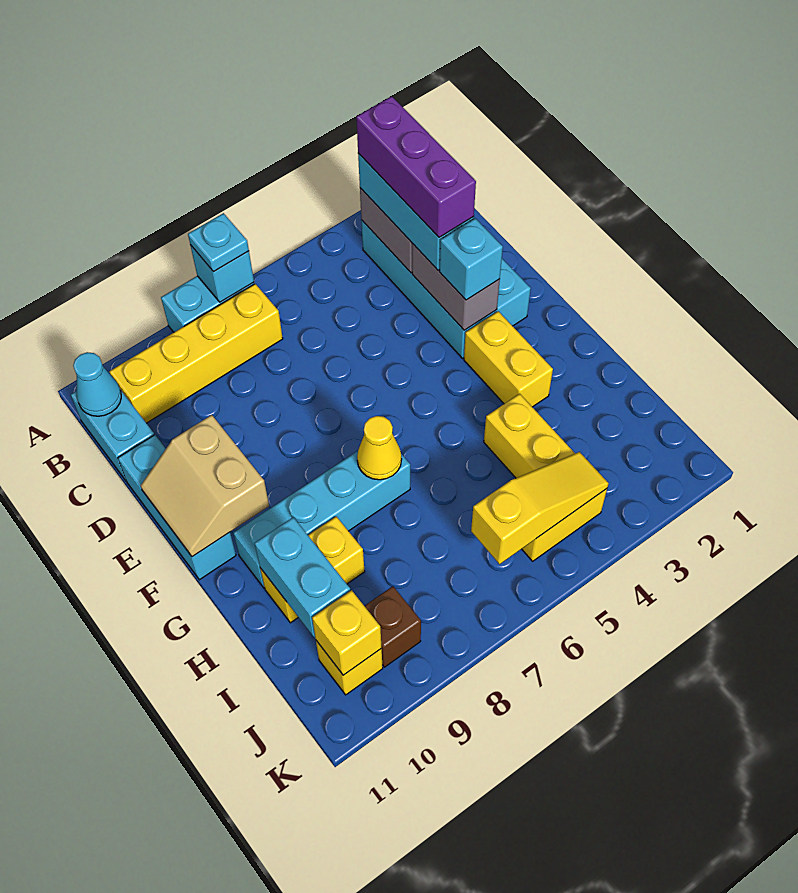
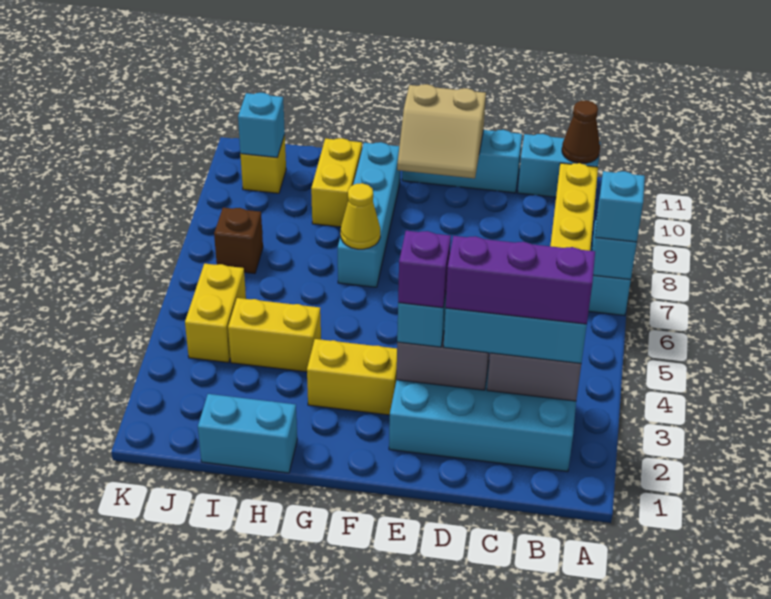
cyan plate A7 level 3 -> cyan brick A7 level 3
cyan cone B11 level 2 -> brown cone B11 level 2
none -> purple brick E3 level 4
tan slope E10:F11 level 2 top 10 -> tan slope E10:F11 level 2 top 11
cyan brick H10:I10 level 2 -> cyan brick H1:I1 level 1
yellow slope J4:J6 level 2 top 6 -> none
brown brick J9 level 1 -> brown brick J7 level 1
yellow brick J10 level 2 -> cyan brick J10 level 2

